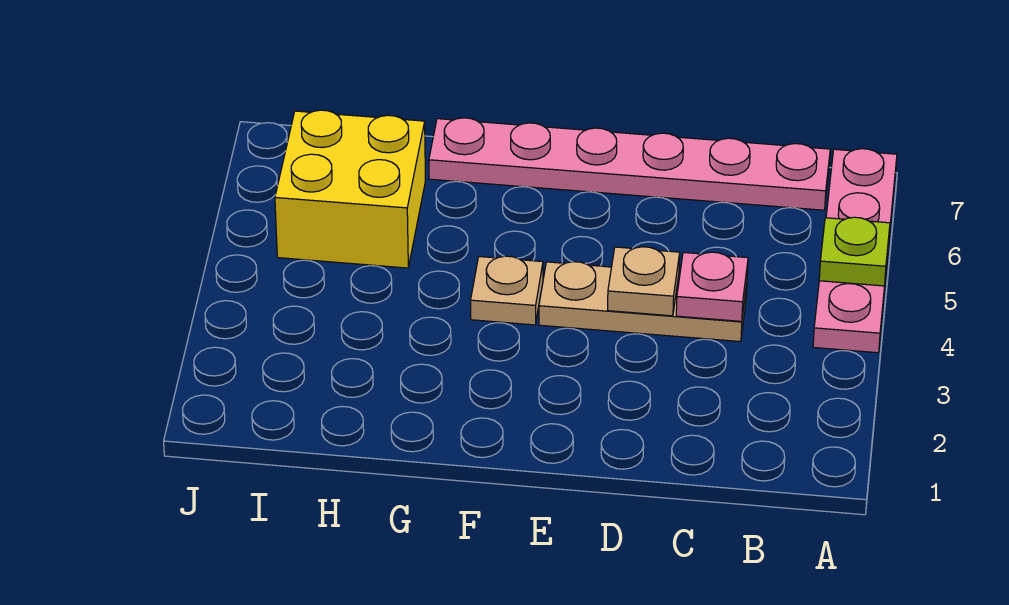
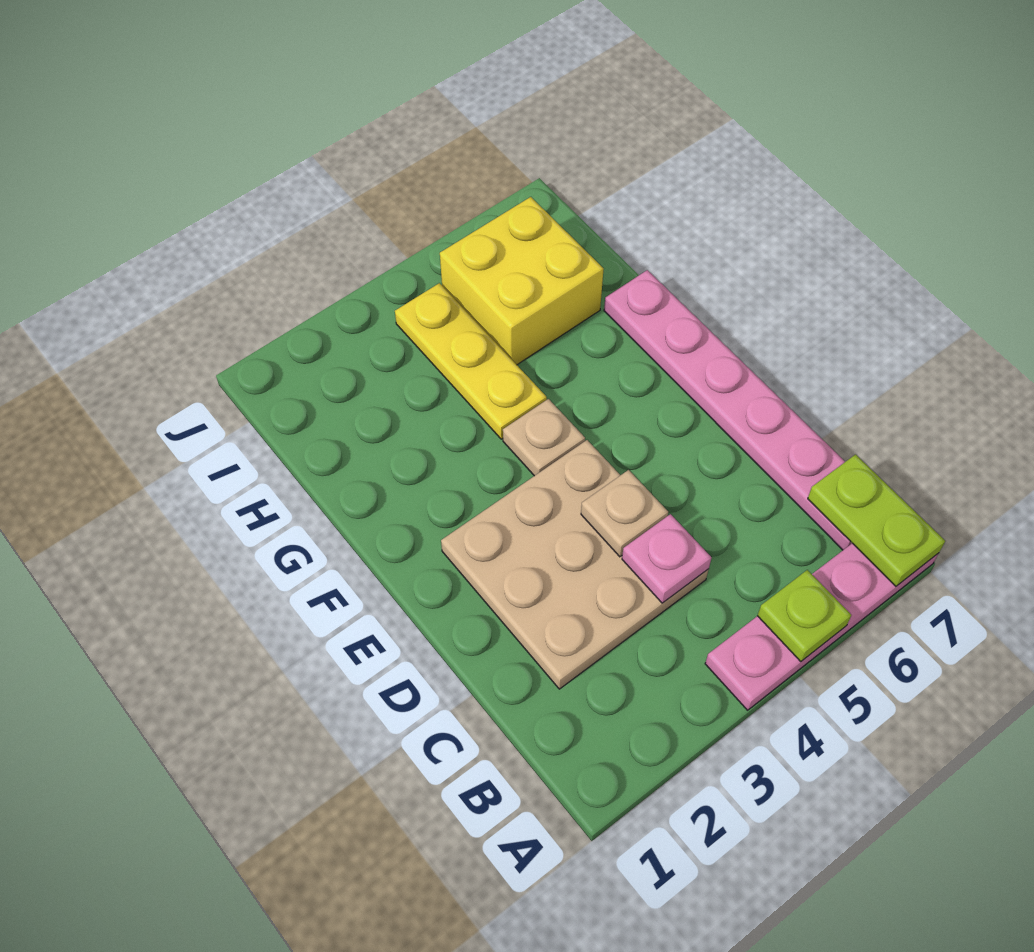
none -> lime plate A7:B7 level 2
tan plate C4:E4 level 1 -> tan plate C2:E4 level 1
none -> yellow plate G4:I4 level 1

